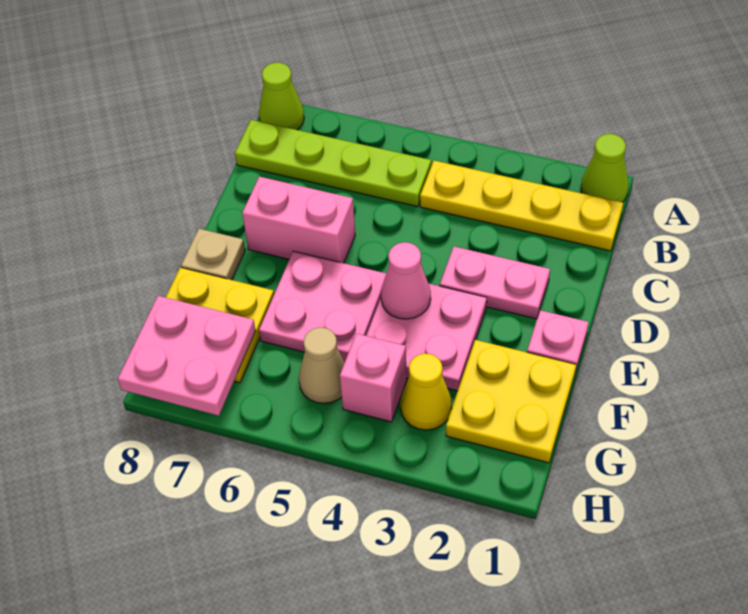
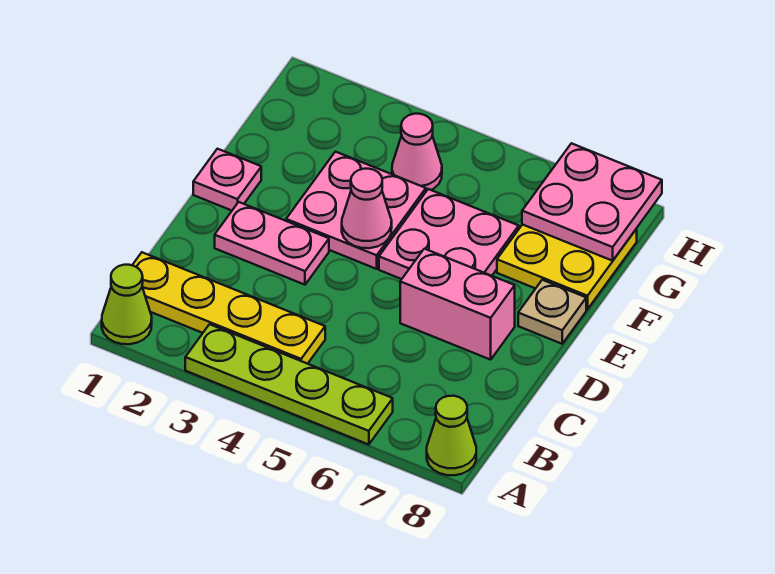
lime plate B5:B8 level 1 -> lime plate A3:A6 level 1
yellow plate F1:G2 level 1 -> none
yellow cone G3 level 1 -> none
pink brick G4 level 1 -> pink cone G4 level 1
tan cone G5 level 1 -> none

